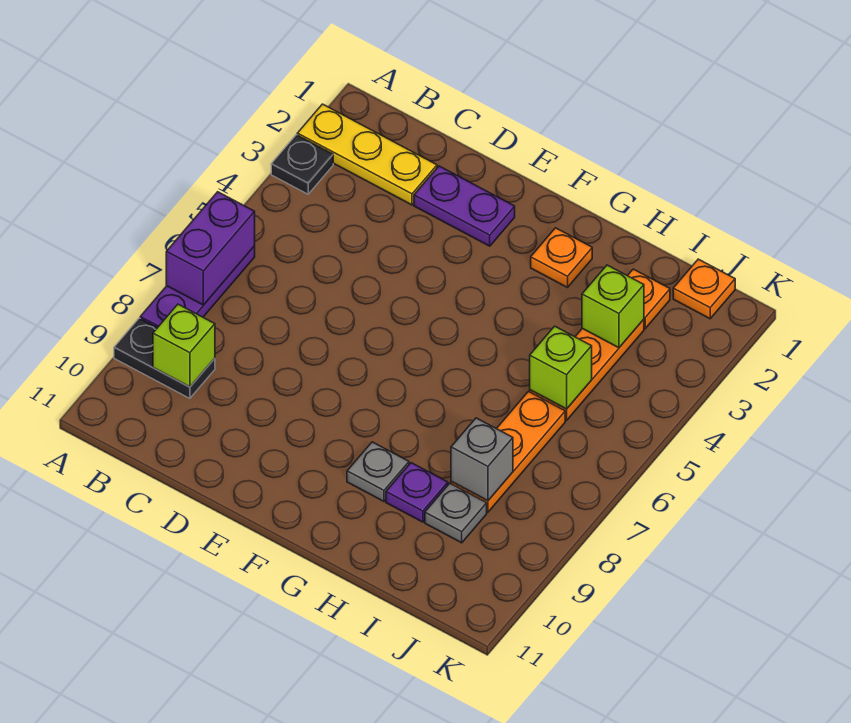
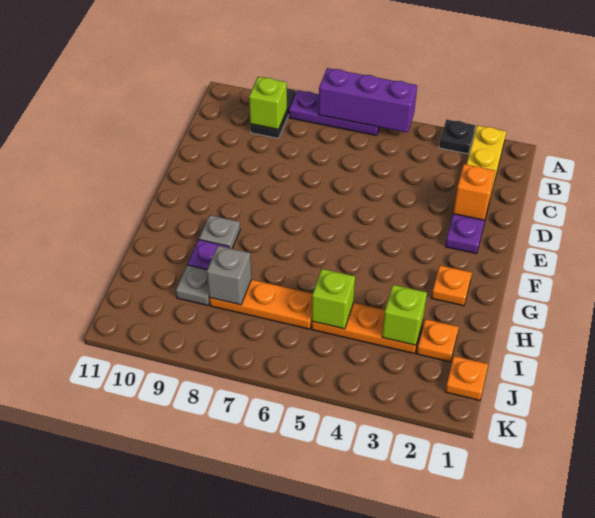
purple brick A6:A7 level 2 -> purple brick A5:A7 level 2
none -> orange brick D2 level 2

